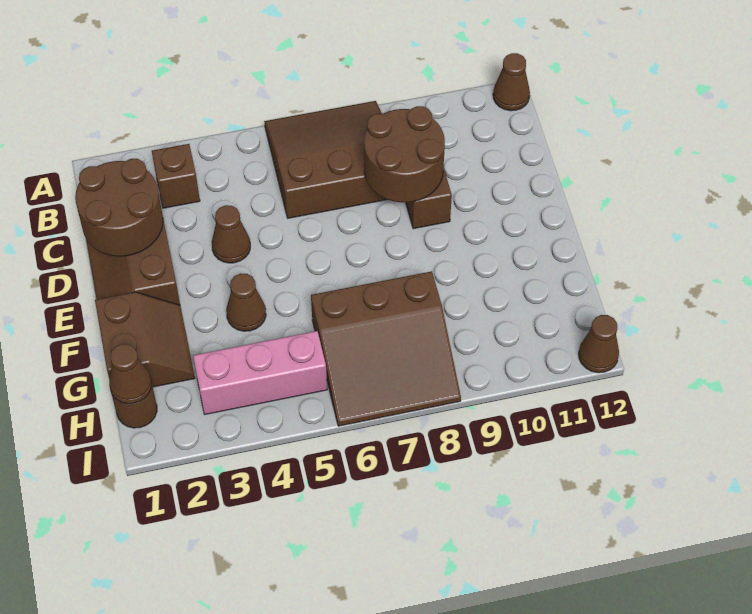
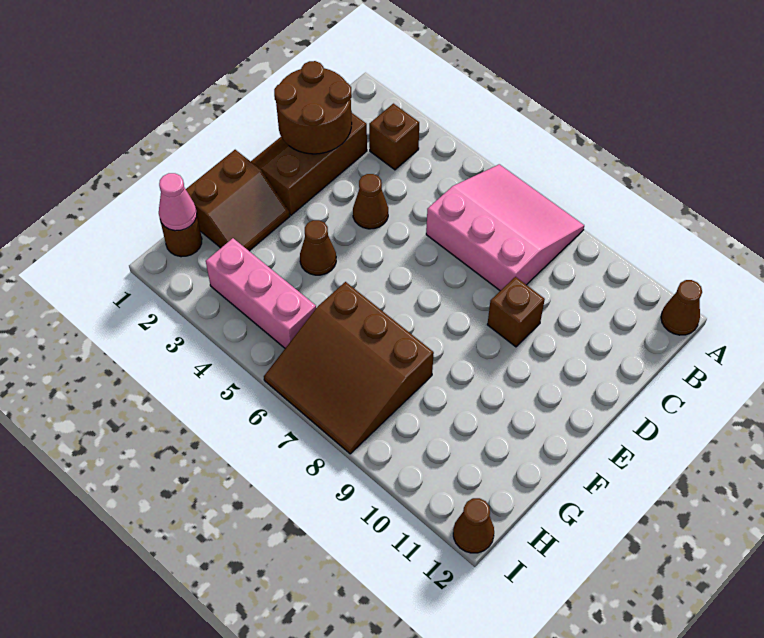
brown slope A6:C8 level 1 top C -> pink slope A6:C8 level 1 top C
brown round brick C8:D9 level 2 -> none
brown cone H1 level 2 -> pink cone H1 level 2

